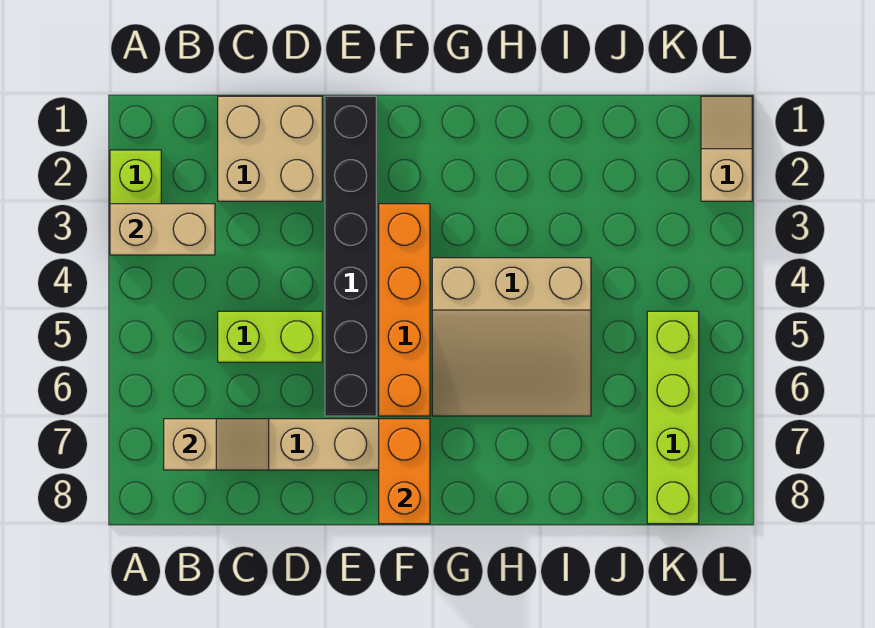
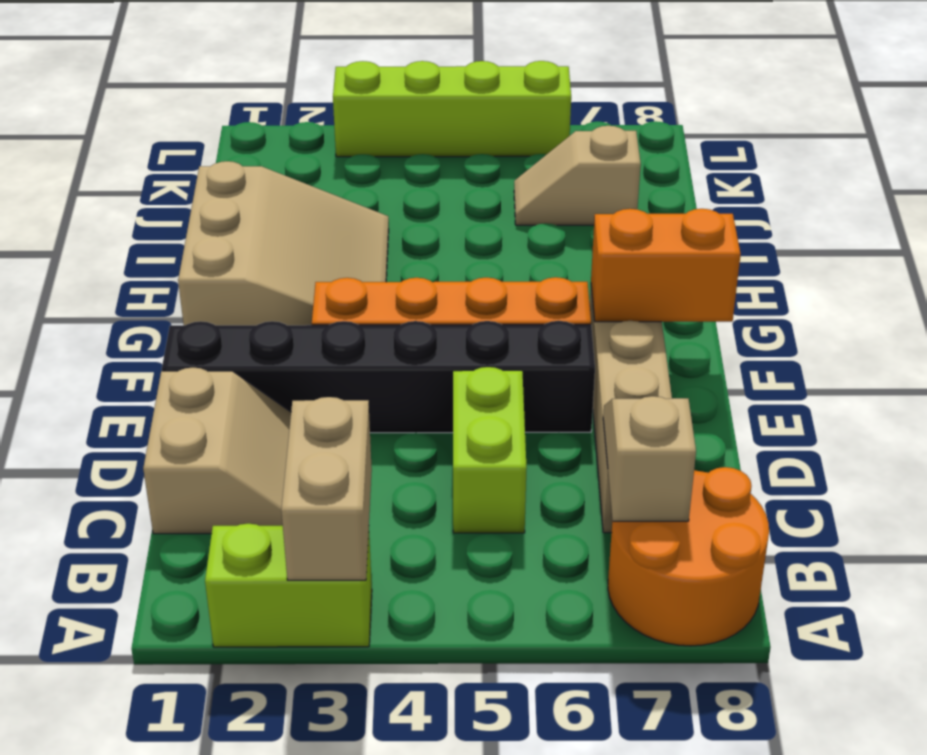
none -> orange round brick A7:B8 level 1
tan brick C1:D2 level 1 -> tan slope C1:D2 level 1 top 1
tan slope G4:I6 level 1 top 4 -> tan slope G1:I3 level 1 top 1
lime brick K5:K8 level 1 -> lime brick L3:L6 level 1
tan slope L1:L2 level 1 top 2 -> tan slope J6:J7 level 1 top 7

